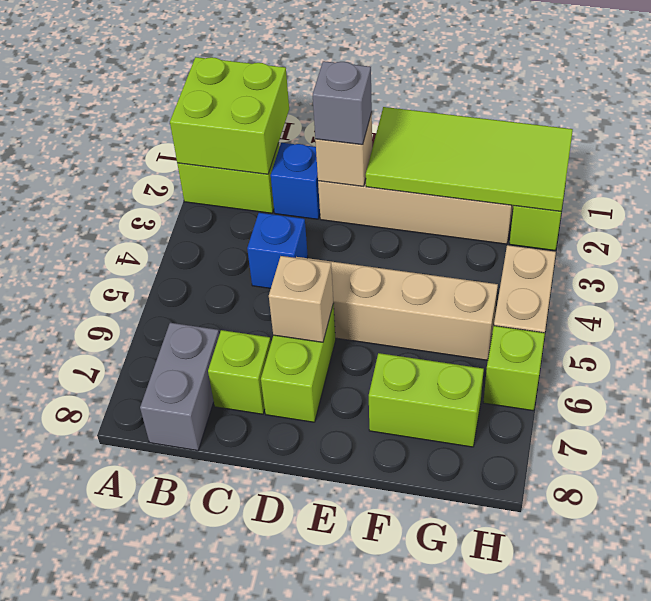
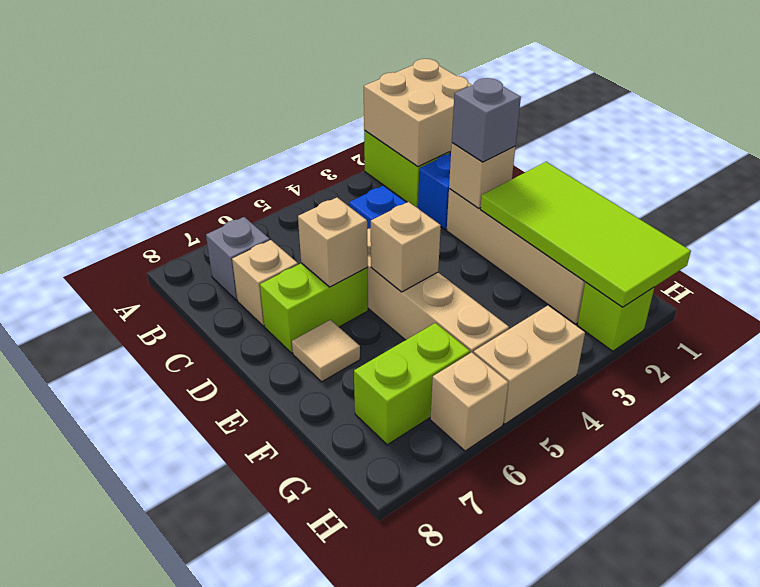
lime brick A1:B2 level 2 -> tan brick A1:B2 level 2
grey brick B7:B8 level 1 -> grey brick B7 level 1
lime brick C7 level 1 -> tan brick C7 level 1
none -> tan brick E5 level 2
none -> tan tile E7 level 1
lime brick F7:G7 level 1 -> lime brick G6:G7 level 1
lime brick H6 level 1 -> tan brick H6 level 1

